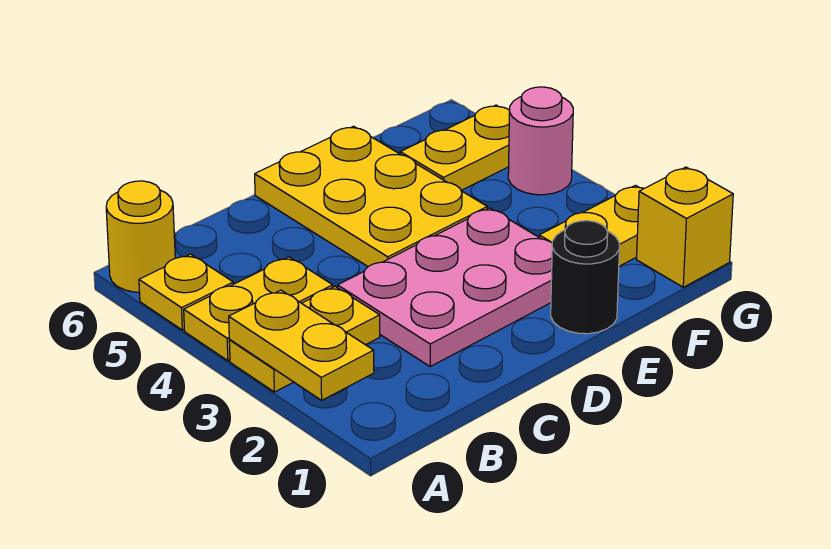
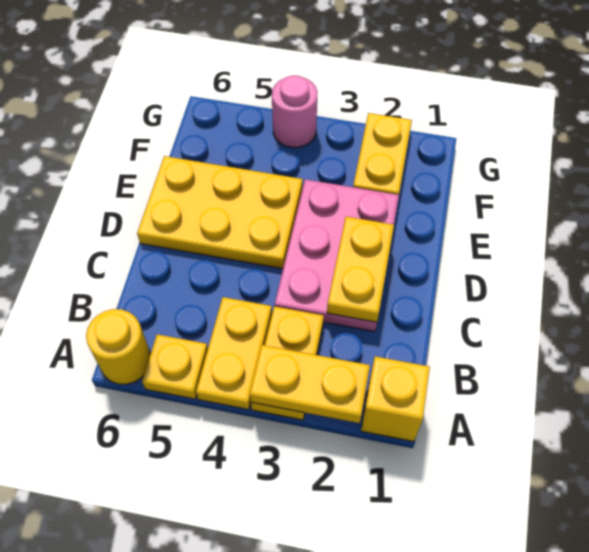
black round brick E1 level 1 -> none
yellow plate F5:G5 level 1 -> yellow plate C2:D2 level 2
yellow brick G1 level 1 -> yellow brick A1 level 1

